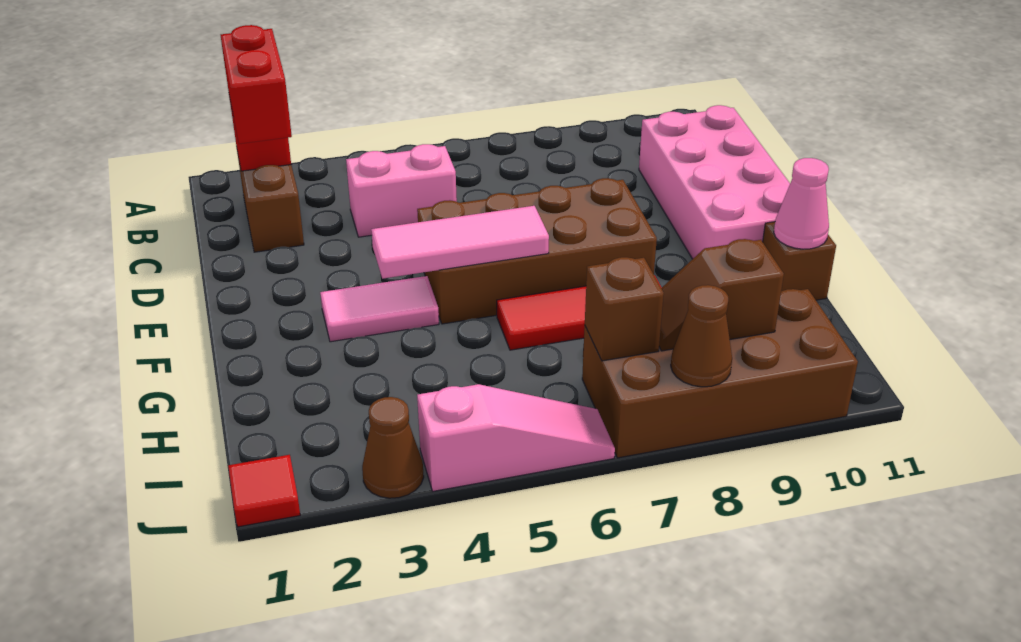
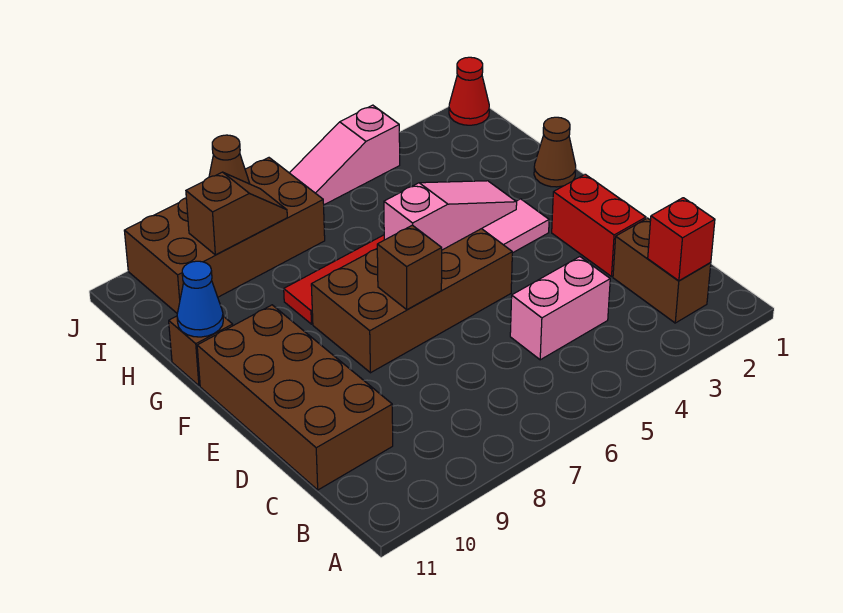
red brick B2:C2 level 3 -> red brick D2:E2 level 1
pink brick C10:F11 level 1 -> brown brick C10:F11 level 1
pink tile F4:F6 level 2 -> pink slope F4:F6 level 2 top 6
pink cone G11 level 2 -> blue cone G11 level 2
brown brick I7 level 2 -> brown brick E7 level 2
red tile J1 level 1 -> red cone J1 level 1
brown cone J3 level 1 -> brown cone G1 level 1

